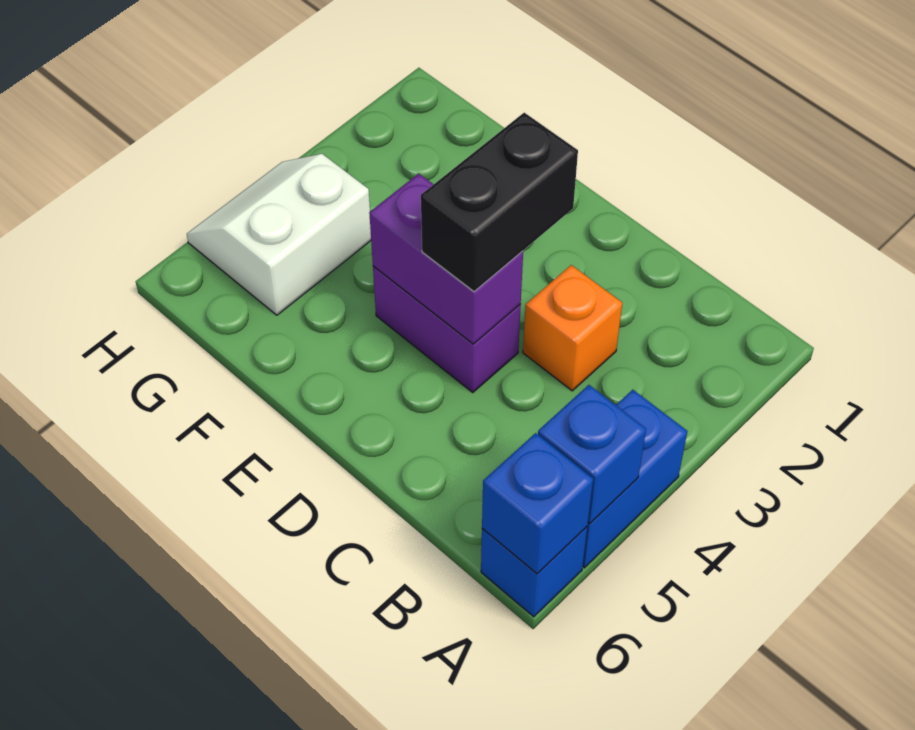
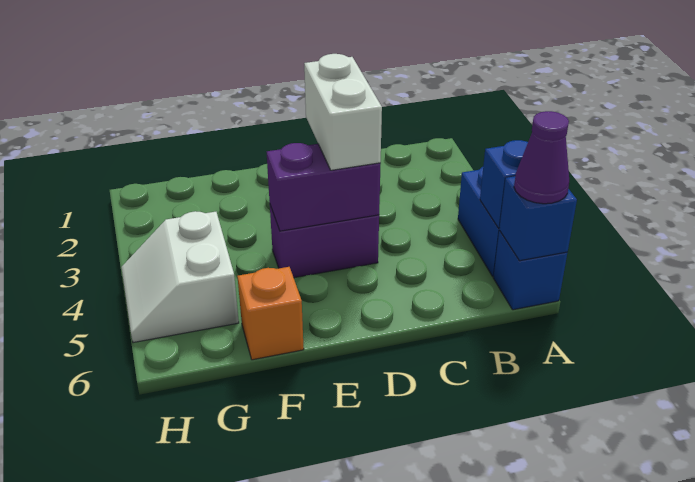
none -> purple cone A6 level 3
orange brick C3 level 1 -> orange brick F6 level 1
black brick D3:D4 level 3 -> white brick D3:D4 level 3

